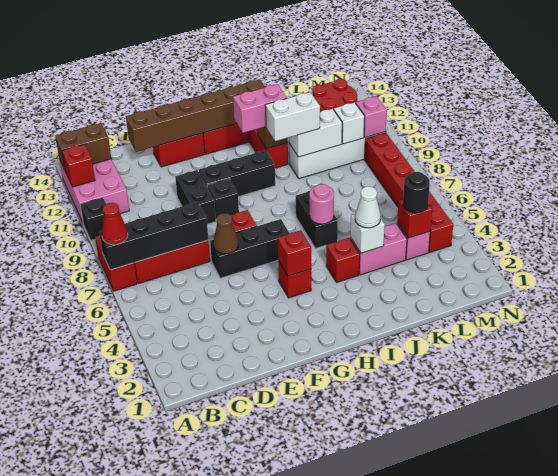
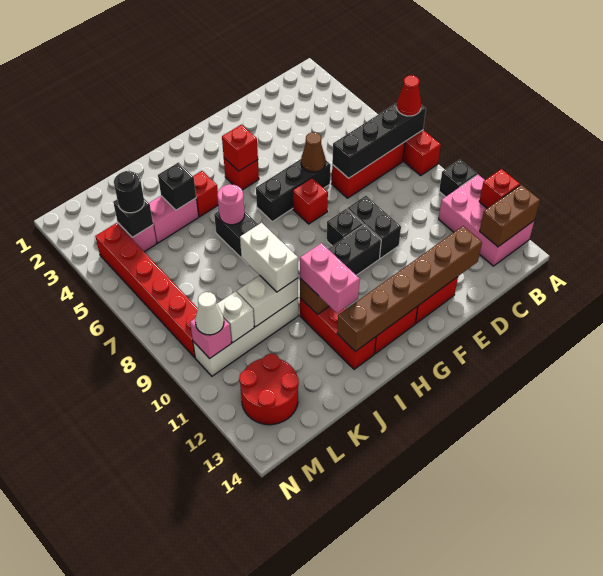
pink brick H11:I11 level 3 -> pink brick I11:I12 level 3
white brick I10:J10 level 3 -> white brick J9:J10 level 3
white brick J4 level 2 -> black brick J4 level 2
white cone J4 level 3 -> white cone M10 level 3
red brick L4 level 2 -> black brick L4 level 2

